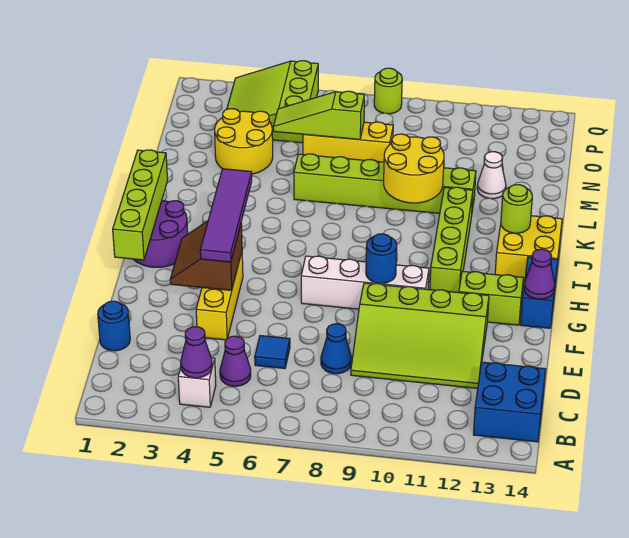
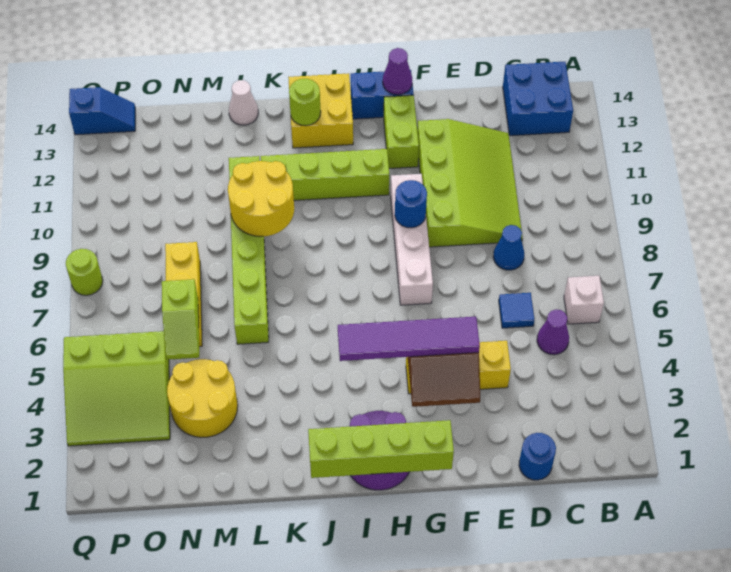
white brick B4 level 1 -> white brick B6 level 1
purple cone B4 level 2 -> none
white cone M12 level 1 -> white cone L14 level 1
lime slope N5:N7 level 2 top 7 -> lime slope N5:N6 level 2 top 6
none -> blue slope P14:Q14 level 1 top Q

